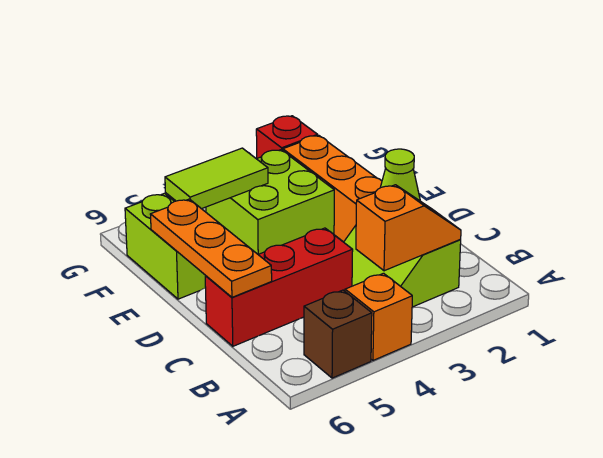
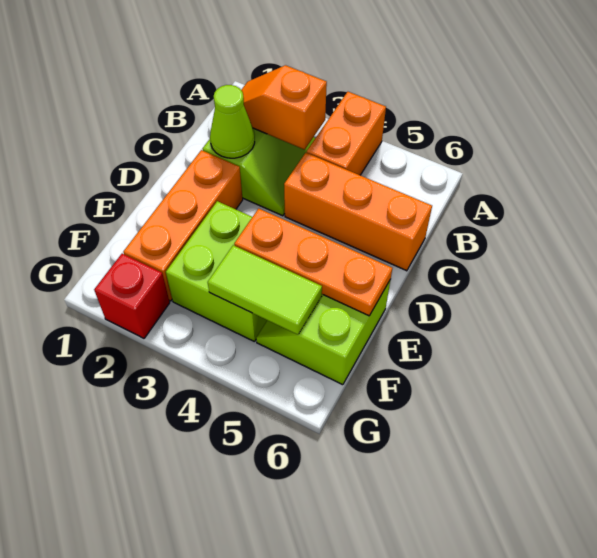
orange brick A4 level 1 -> orange brick A4:B4 level 1
brown brick A5 level 1 -> none
red brick C4:C6 level 1 -> orange brick C4:C6 level 1
orange plate C6:E6 level 2 -> orange plate E4:E6 level 2

